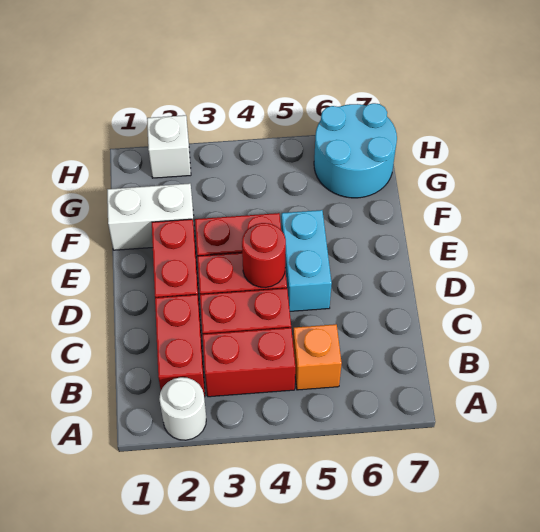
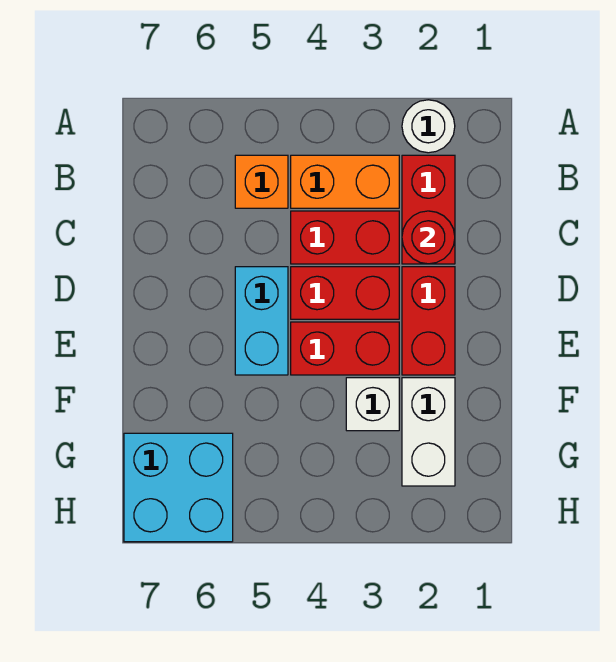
red brick B3:B4 level 1 -> orange brick B3:B4 level 1
red round brick D4 level 2 -> red round brick C2 level 2
white brick F1:F2 level 1 -> white brick F2:G2 level 1
cyan round brick G6:H7 level 1 -> cyan brick G6:H7 level 1
white brick H2 level 1 -> white brick F3 level 1

